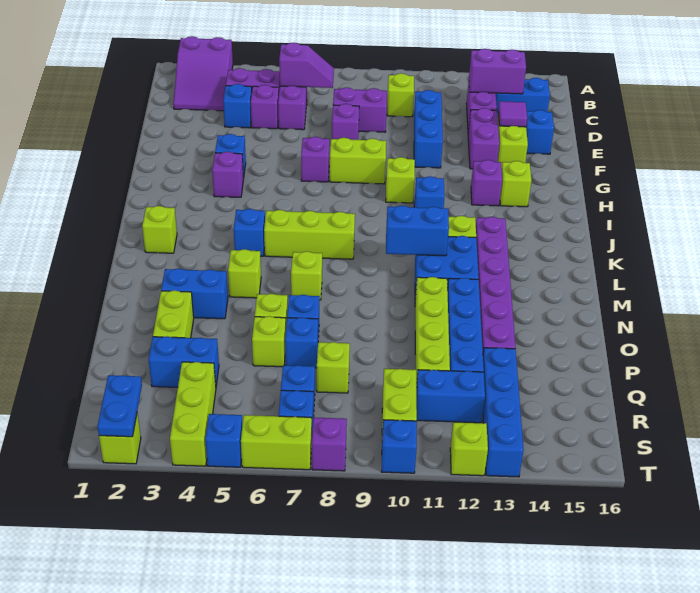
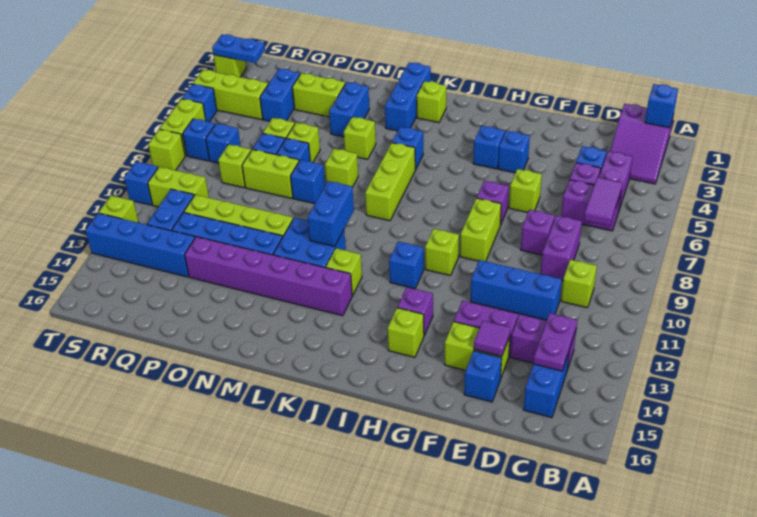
purple slope A2:C3 level 1 top A -> purple slope B1:C3 level 1 top 1
none -> blue brick B1 level 2
purple slope C6:C7 level 2 top 6 -> purple tile C6:C7 level 2
purple brick C13:C14 level 2 -> purple plate C13:C14 level 2
none -> lime brick F6 level 1
purple brick H4 level 1 -> blue brick H4 level 1
none -> blue brick L1:L3 level 1
none -> blue brick N8 level 1
none -> lime brick O8:P8 level 1
purple brick T8 level 1 -> lime brick T8 level 1

